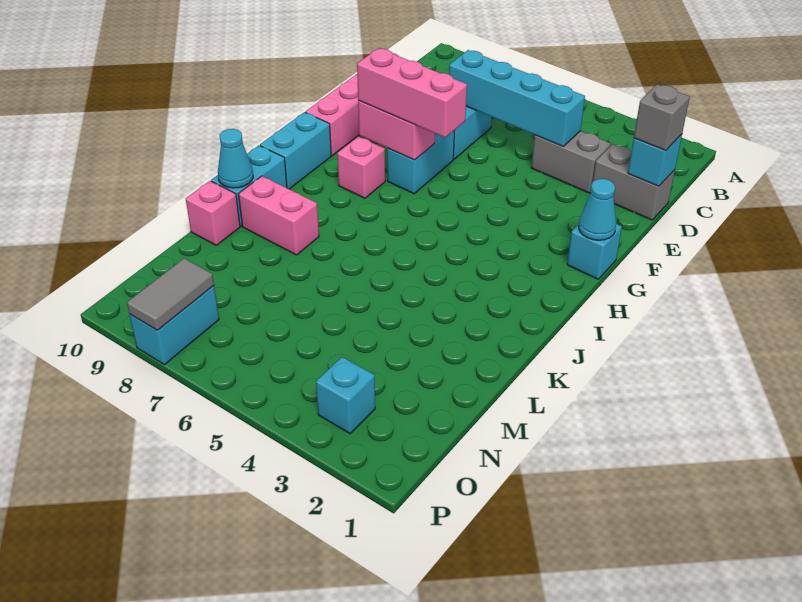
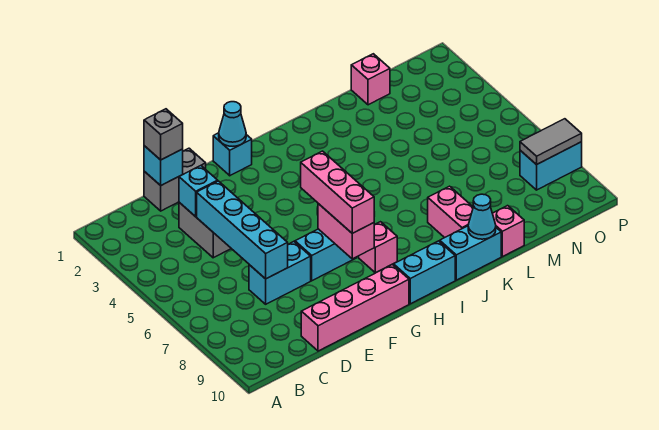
grey brick D1:D2 level 1 -> grey brick D1:E1 level 1
none -> pink brick M1 level 1
cyan brick O3 level 1 -> cyan brick D3 level 2

